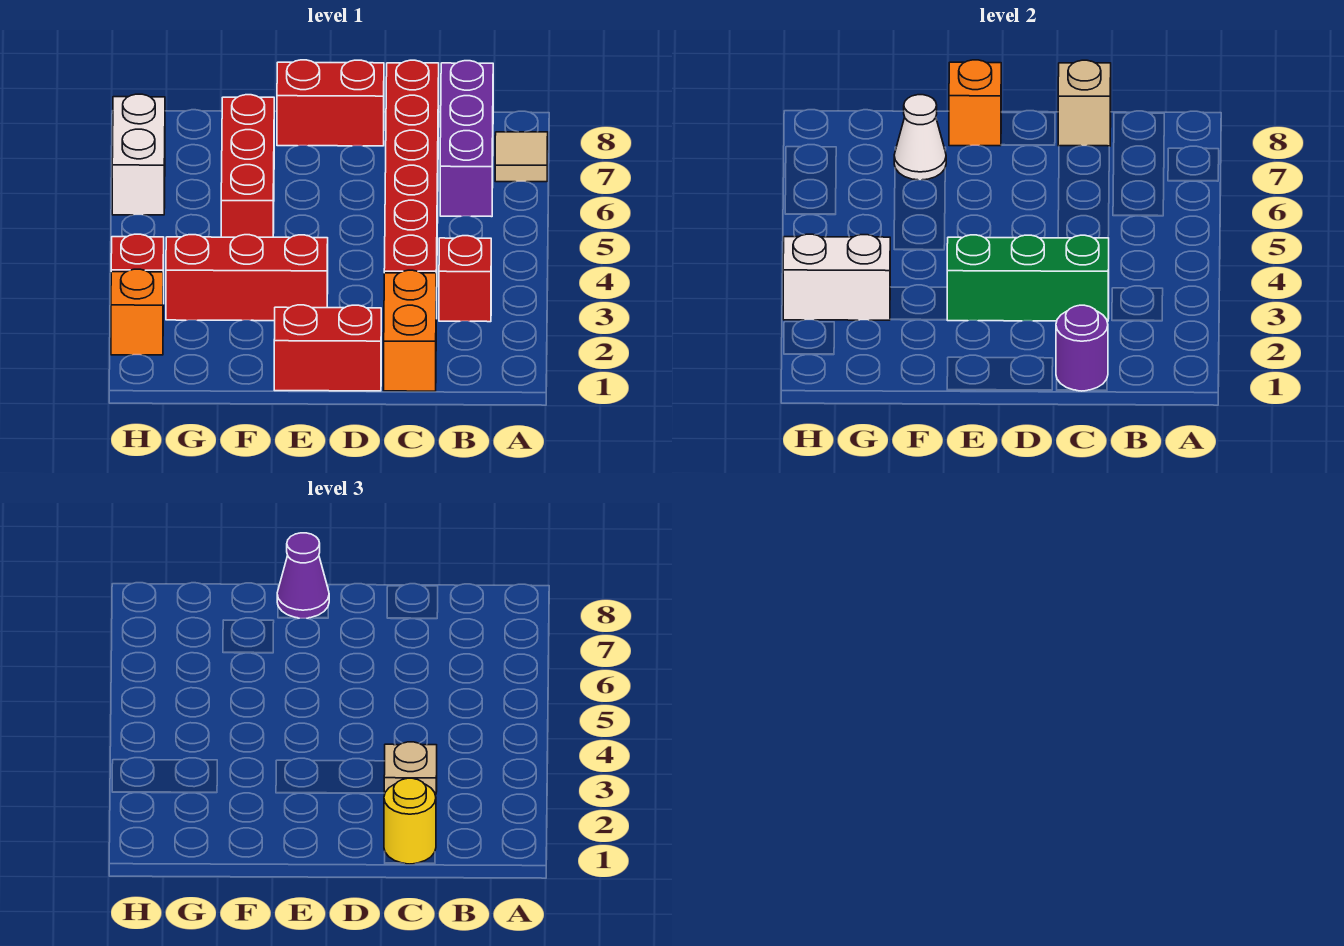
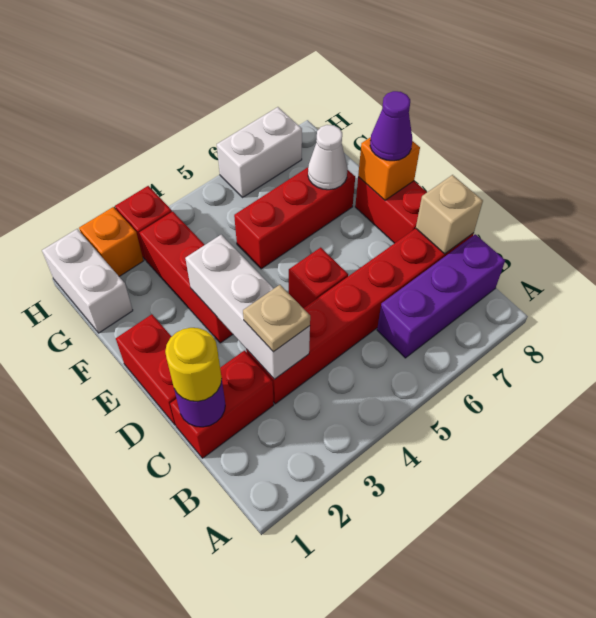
tan tile A7 level 1 -> none
red brick B3 level 1 -> red brick D5 level 1
orange brick C1:C2 level 1 -> red brick C1:C2 level 1
green brick C3:E3 level 2 -> white brick C3:E3 level 2
white brick G3:H3 level 2 -> white brick G1:H1 level 1

